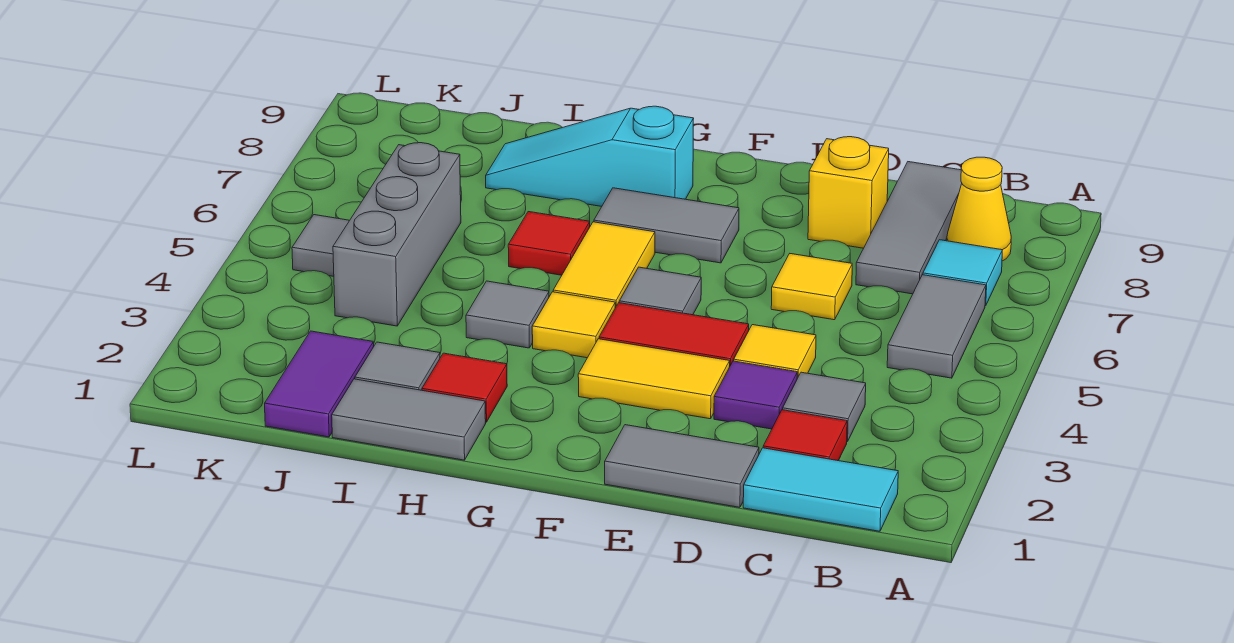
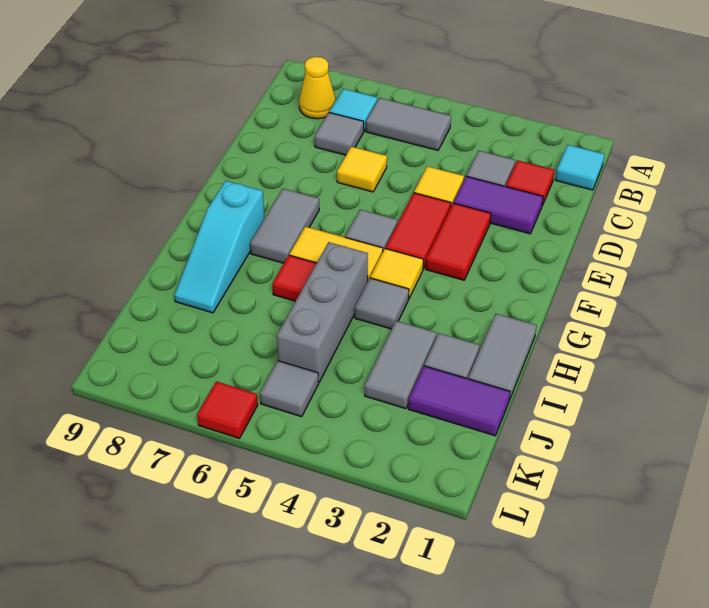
cyan tile B1:C1 level 1 -> cyan tile B1 level 1
grey tile C7:C9 level 1 -> grey tile C7 level 1
grey tile D1:E1 level 1 -> grey tile I3:J3 level 1
purple tile D3 level 1 -> purple tile D2:D3 level 1
yellow brick D8 level 1 -> none
yellow tile E3:F3 level 1 -> red tile E3:F3 level 1
red tile H2 level 1 -> red tile L6 level 1
grey brick J4:J6 level 1 -> grey brick H5:J5 level 1

